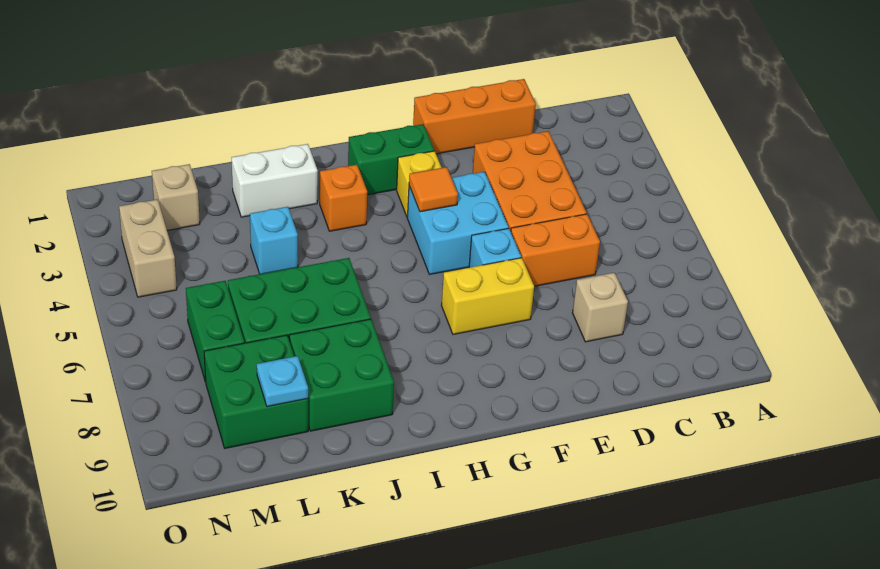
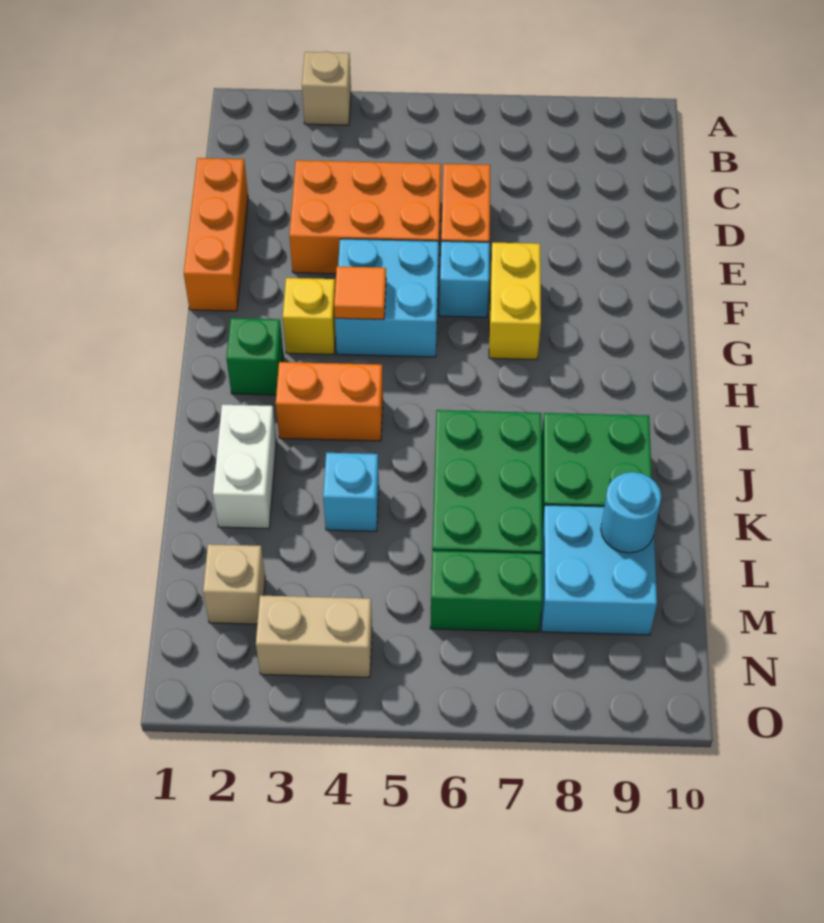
tan brick D8 level 1 -> tan brick A3 level 1
green brick G2:H2 level 1 -> green brick H2 level 1
orange brick I3 level 1 -> orange brick I3:I4 level 1
green brick L8:M9 level 1 -> cyan brick L8:M9 level 1
cyan plate L9 level 2 -> cyan round brick L9 level 2

